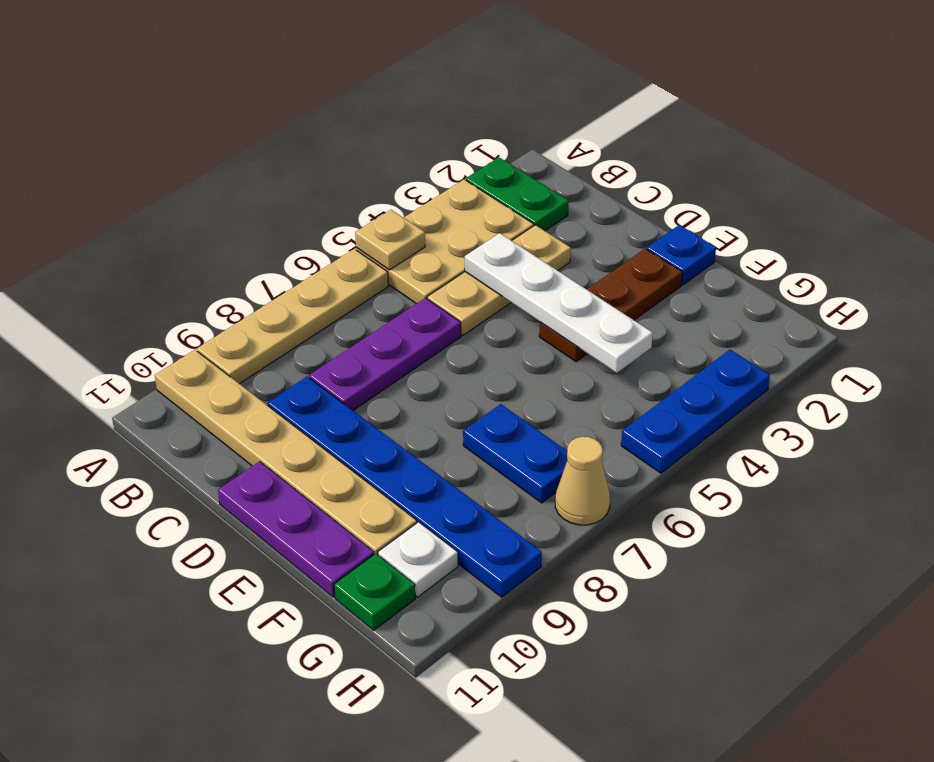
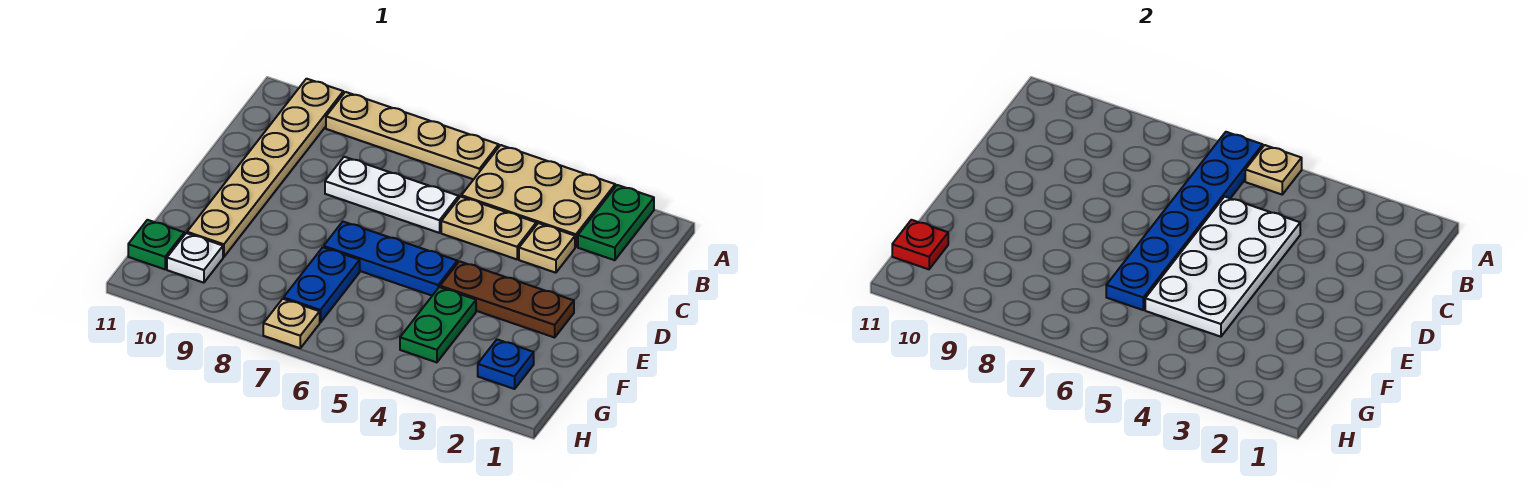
white plate C4:F4 level 2 -> white plate C4:F5 level 2
purple plate C6:C8 level 1 -> white plate C6:C8 level 1
blue plate C9:H9 level 1 -> blue plate A6:F6 level 2
purple plate D11:F11 level 1 -> none
blue plate E1 level 1 -> blue plate G2 level 1
none -> green plate F4:G4 level 1
none -> red plate G11 level 2
blue plate H3:H5 level 1 -> blue plate E5:E7 level 1
tan cone H7 level 1 -> tan plate H7 level 1

